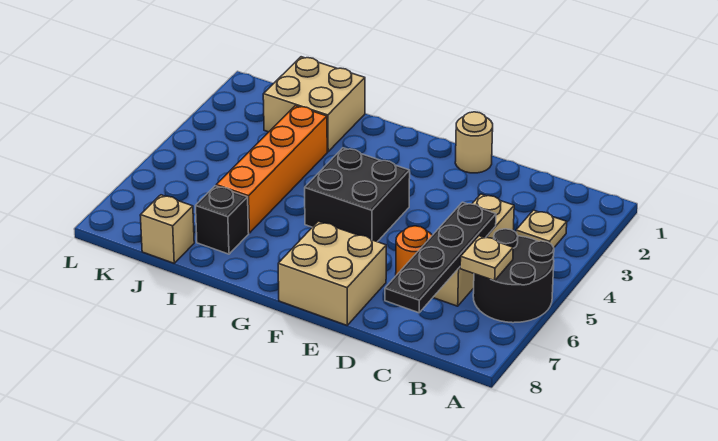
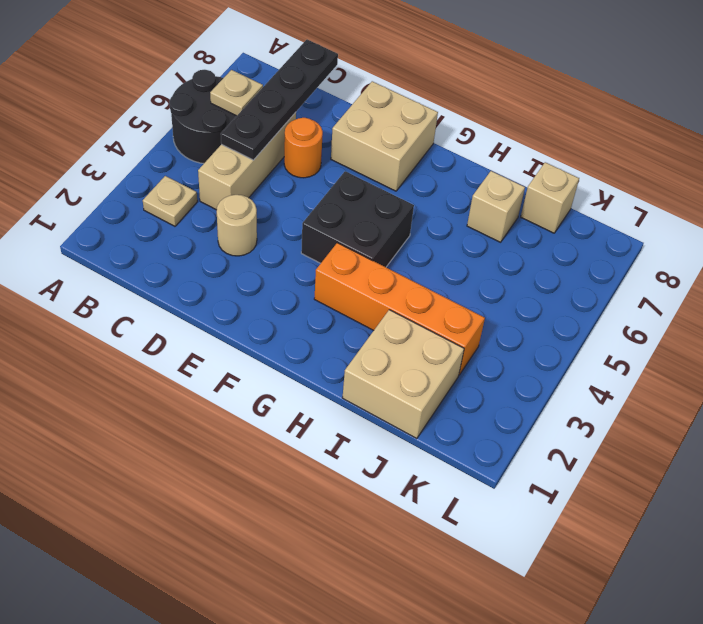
tan round brick E1 level 1 -> tan round brick D3 level 1
orange brick I3:I6 level 1 -> orange brick G3:J3 level 1
black brick I7 level 1 -> tan brick I7 level 1

